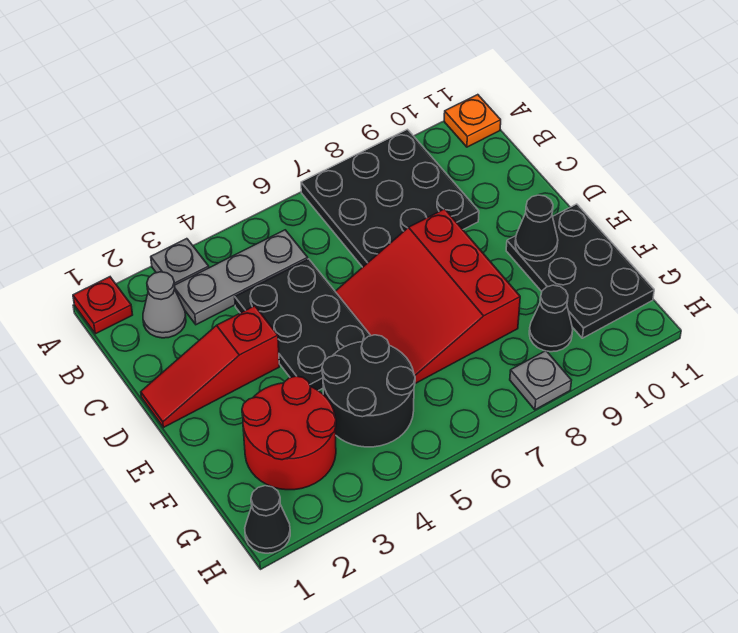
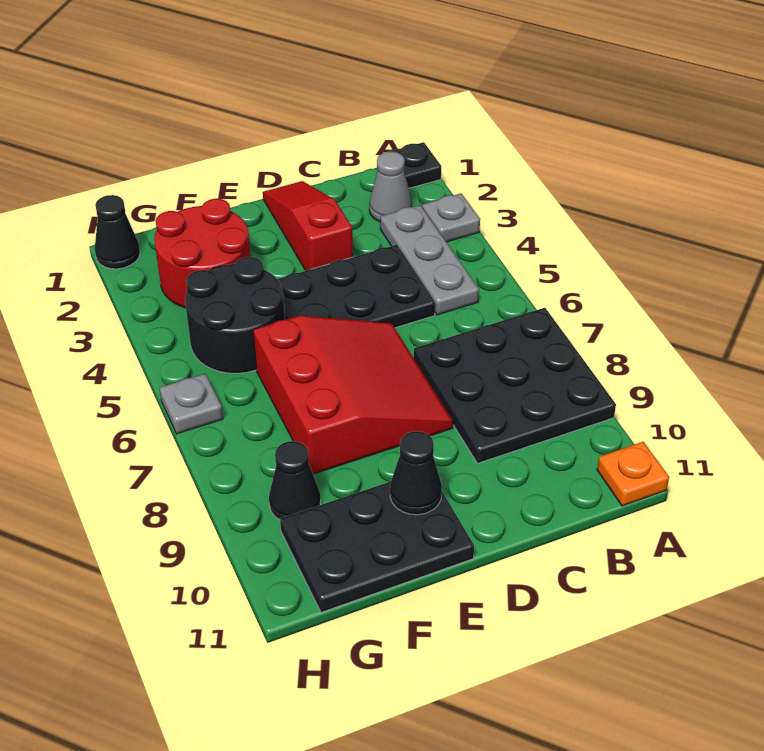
red plate A1 level 1 -> black plate A1 level 1
red slope D6:F8 level 1 top 8 -> red slope D6:F8 level 1 top F
grey plate H8 level 1 -> grey plate H6 level 1

